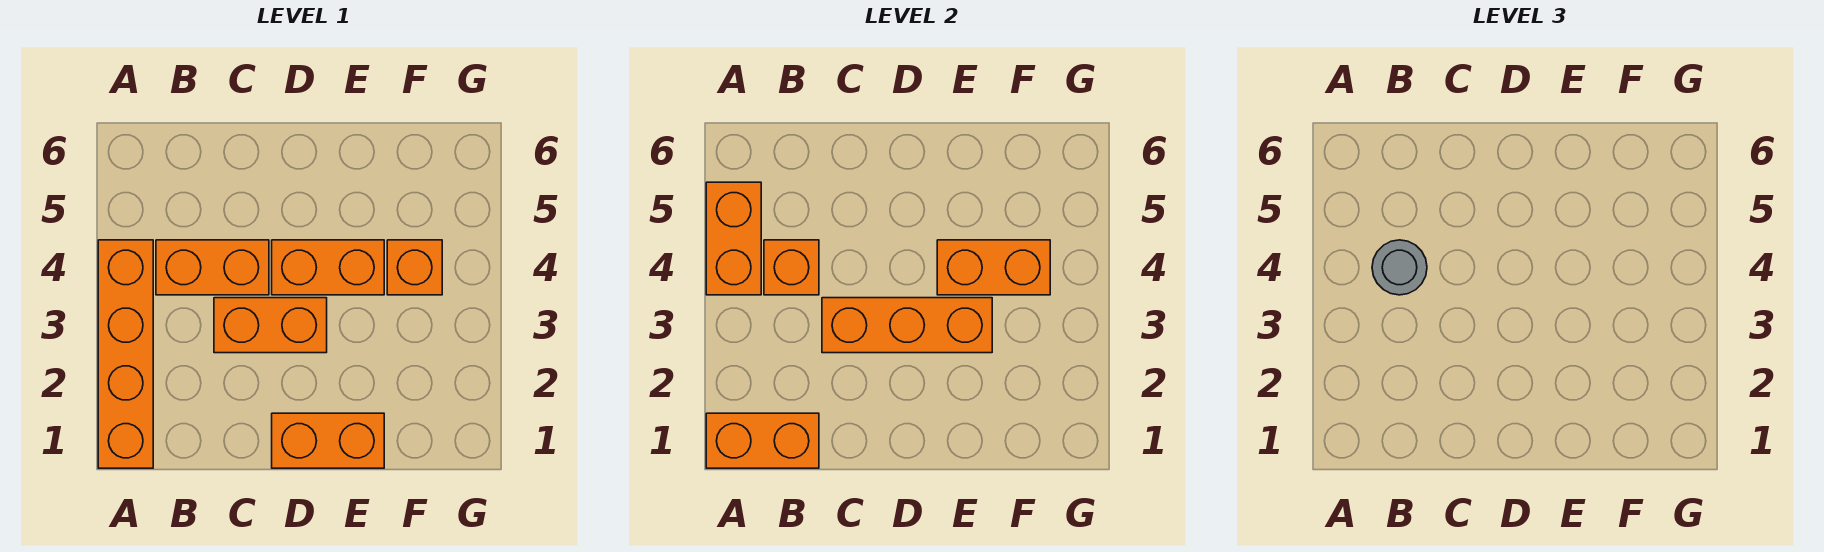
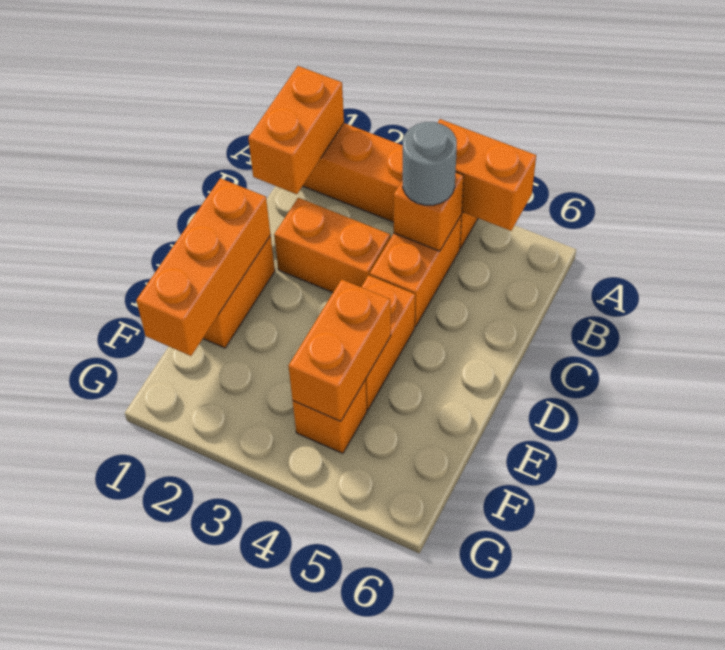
orange brick C3:D3 level 1 -> orange brick C2:C3 level 1
orange brick C3:E3 level 2 -> orange brick D1:F1 level 2

